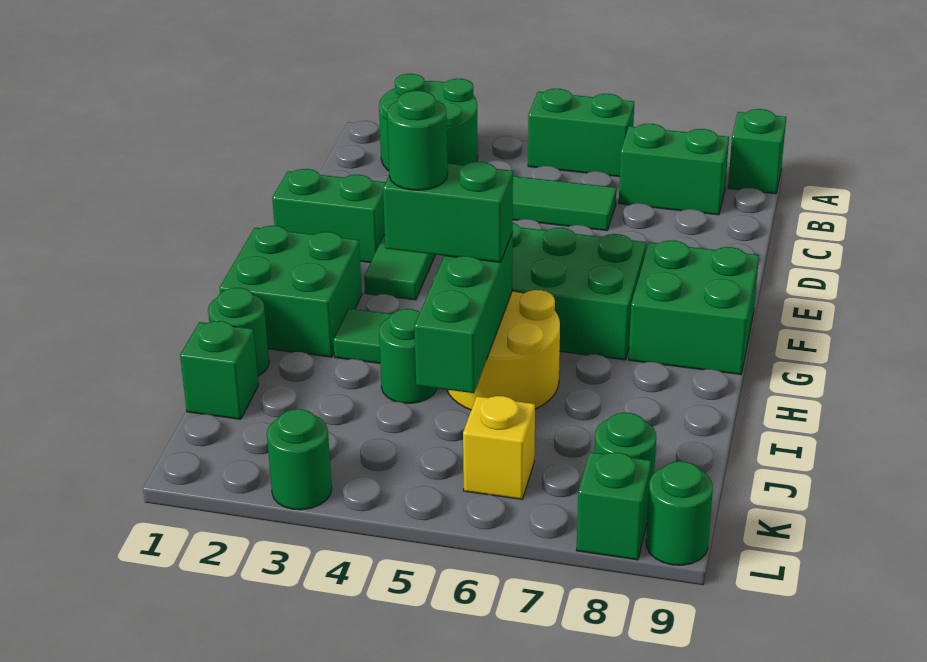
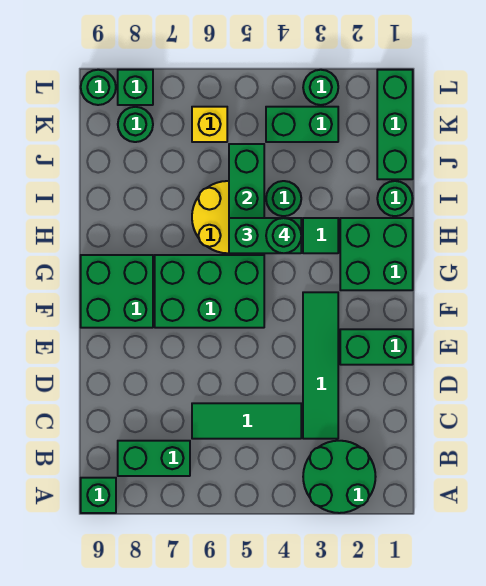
green brick A5:A6 level 1 -> green brick K3:K4 level 1
green brick J1 level 1 -> green brick J1:L1 level 1

